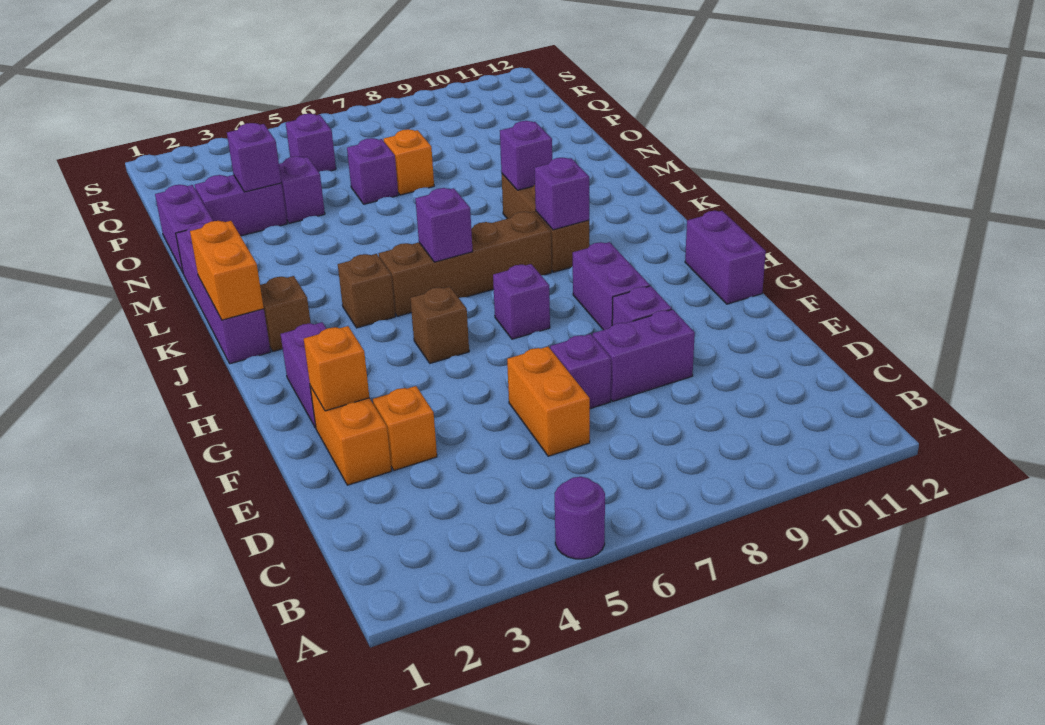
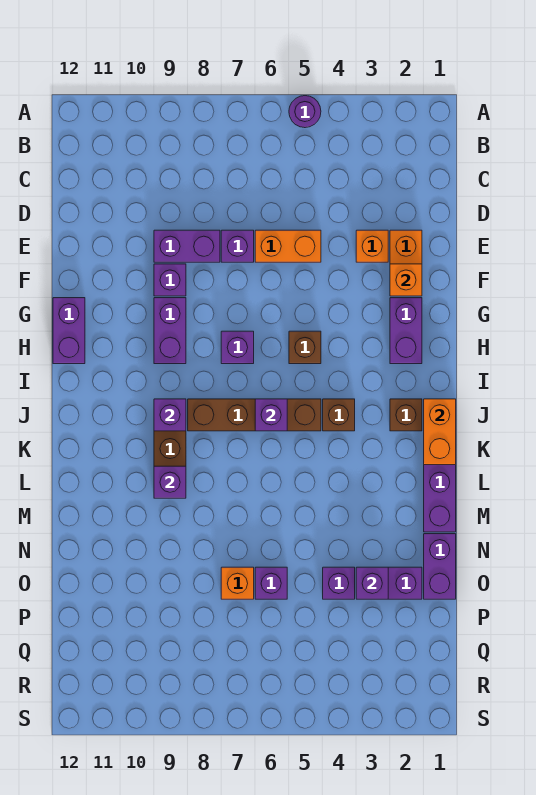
orange brick D6:E6 level 1 -> orange brick E5:E6 level 1
purple brick Q5 level 1 -> none

